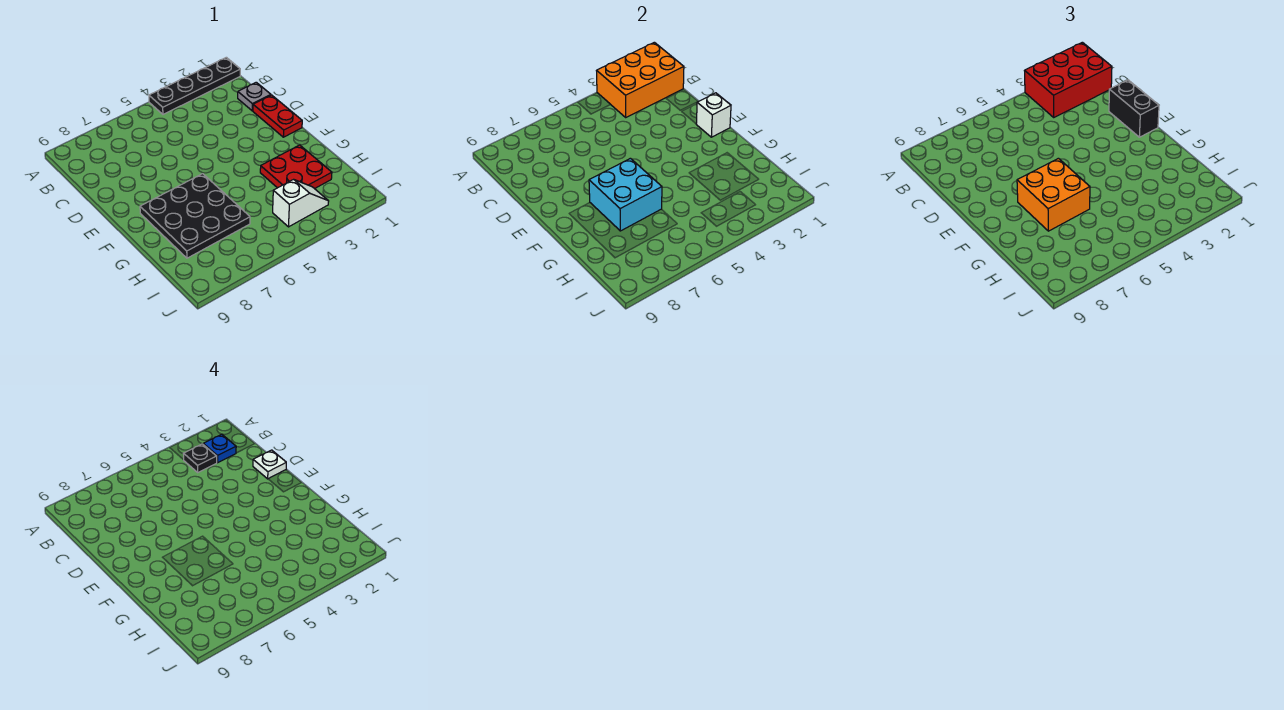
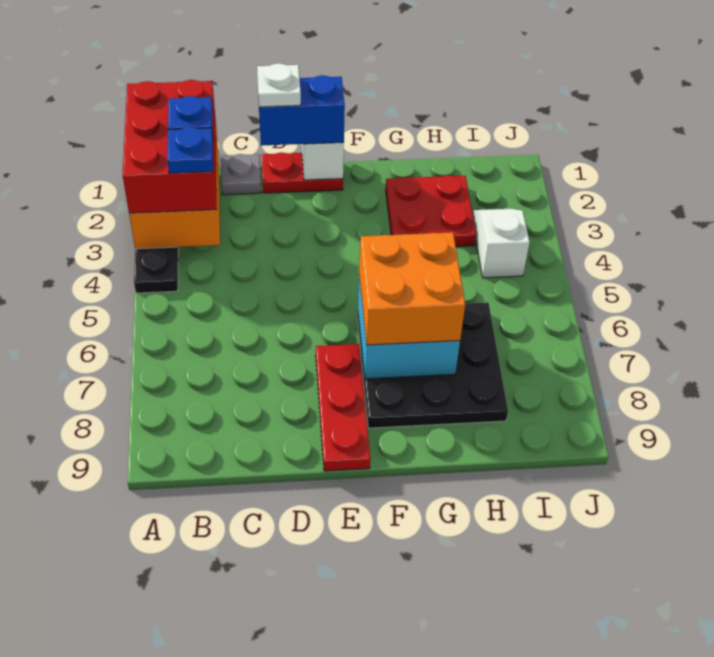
black plate B3 level 4 -> blue plate B3 level 4
black brick D1:E1 level 3 -> blue brick D1:E1 level 3
none -> red plate E7:E9 level 1

